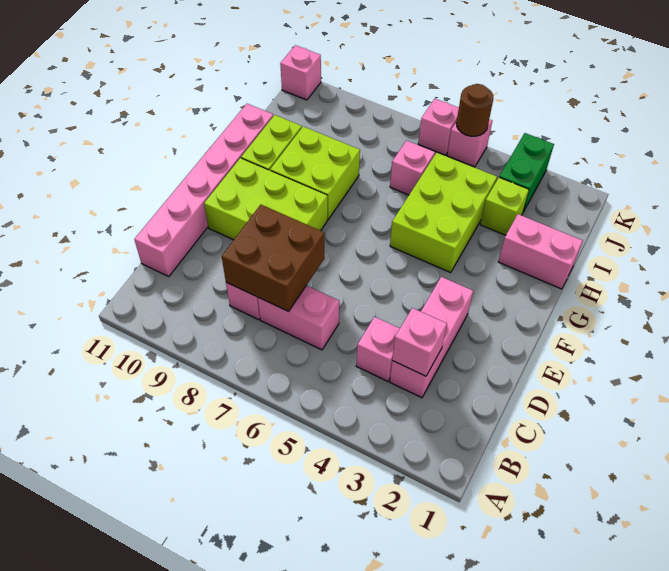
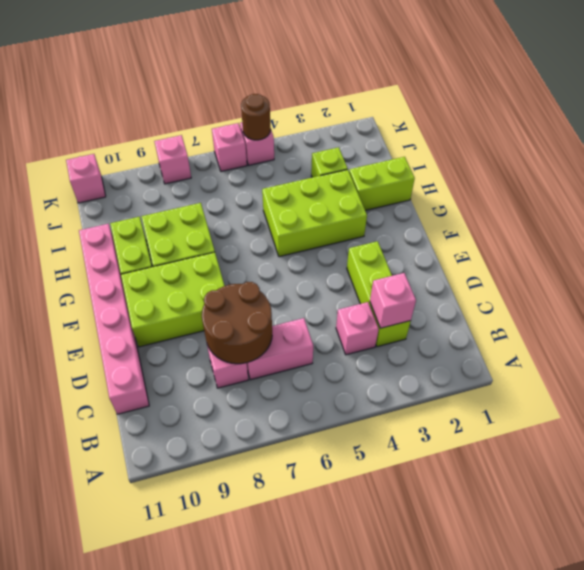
pink brick C3:E3 level 1 -> lime brick C3:E3 level 1
brown brick C7:D8 level 2 -> brown round brick C7:D8 level 2
lime brick G4:I5 level 1 -> lime brick G3:H5 level 1
pink brick H1:H2 level 1 -> lime brick H1:H2 level 1
pink brick I6 level 1 -> pink brick K8 level 1
green brick J3:K3 level 1 -> none

